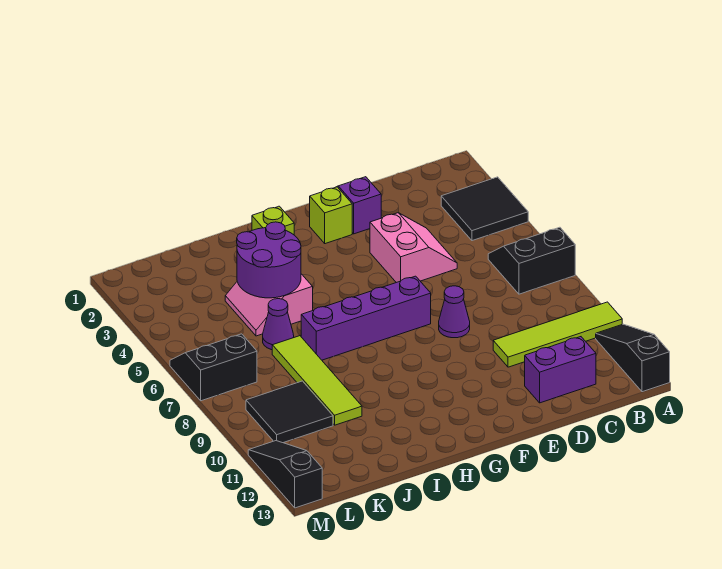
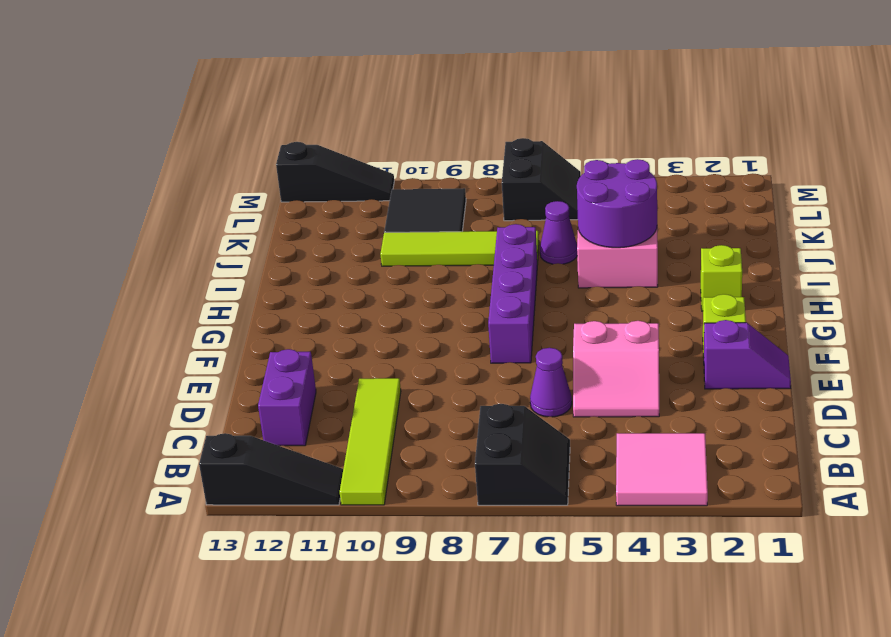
black tile A3:B4 level 1 -> pink tile A3:B4 level 1
purple cone E8 level 1 -> purple cone D6 level 1

